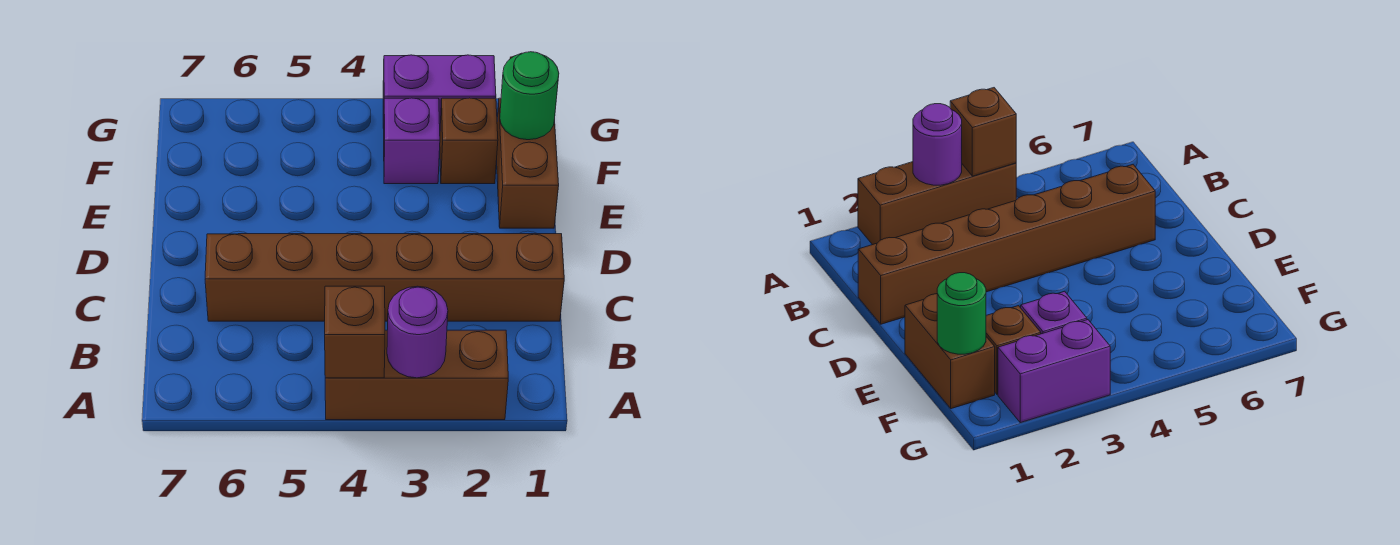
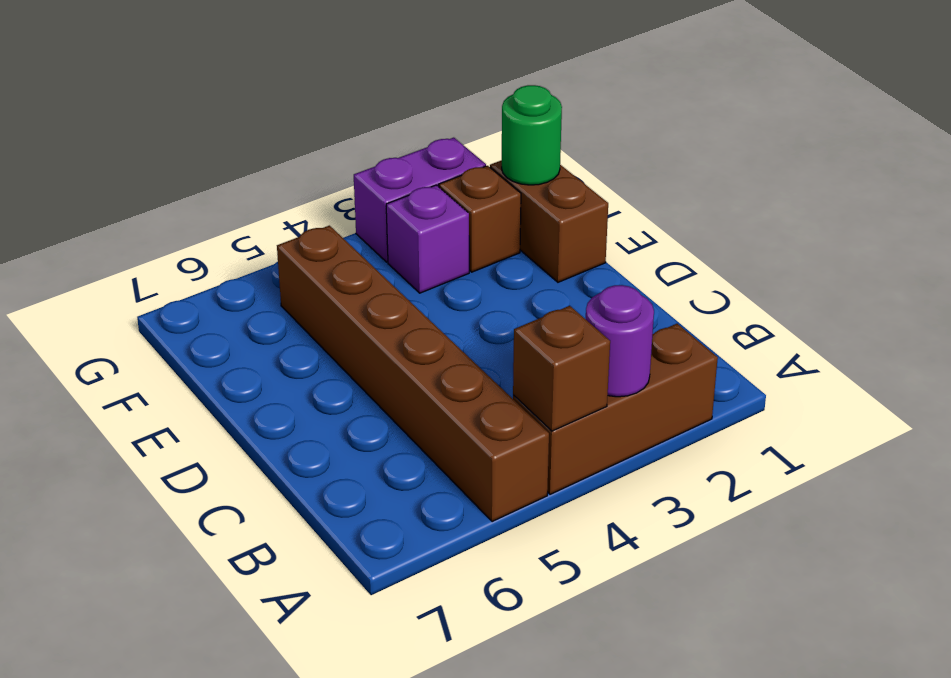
brown brick C1:C6 level 1 -> brown brick A5:F5 level 1

